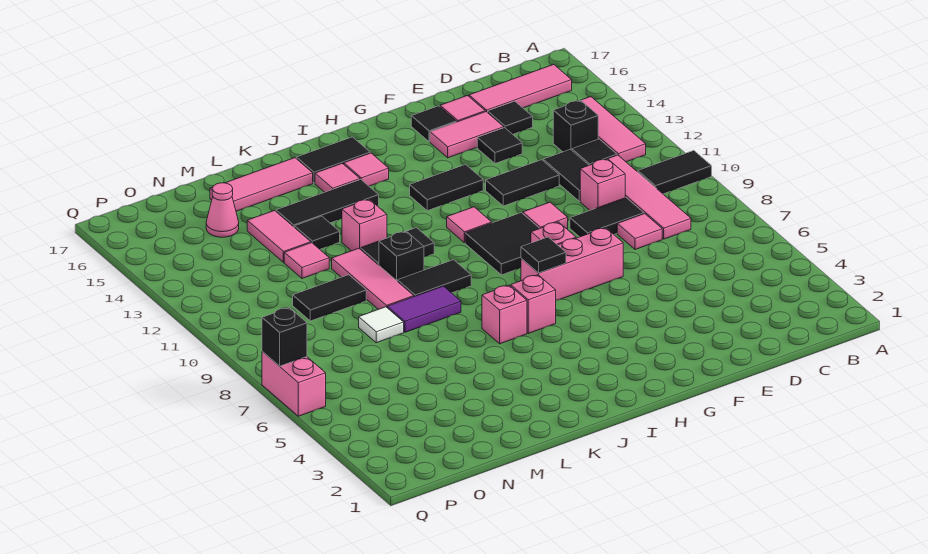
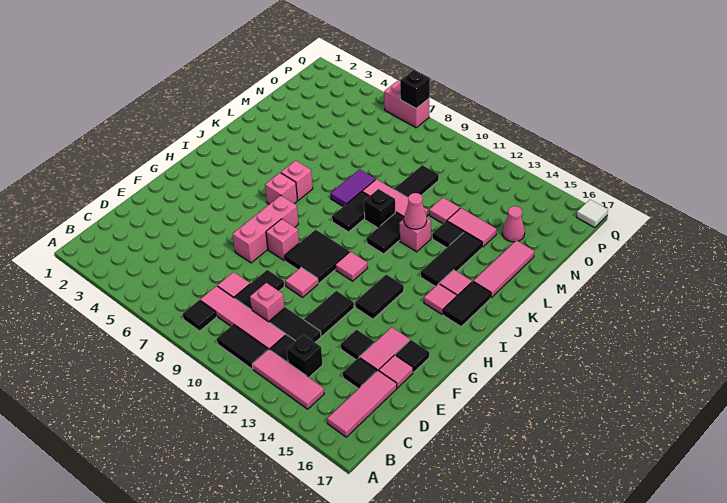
black tile A10:B10 level 1 -> black tile B10:B11 level 1
black tile H7 level 2 -> black tile B8 level 1
none -> pink cone K12 level 2
white tile M8 level 1 -> white tile Q17 level 1

